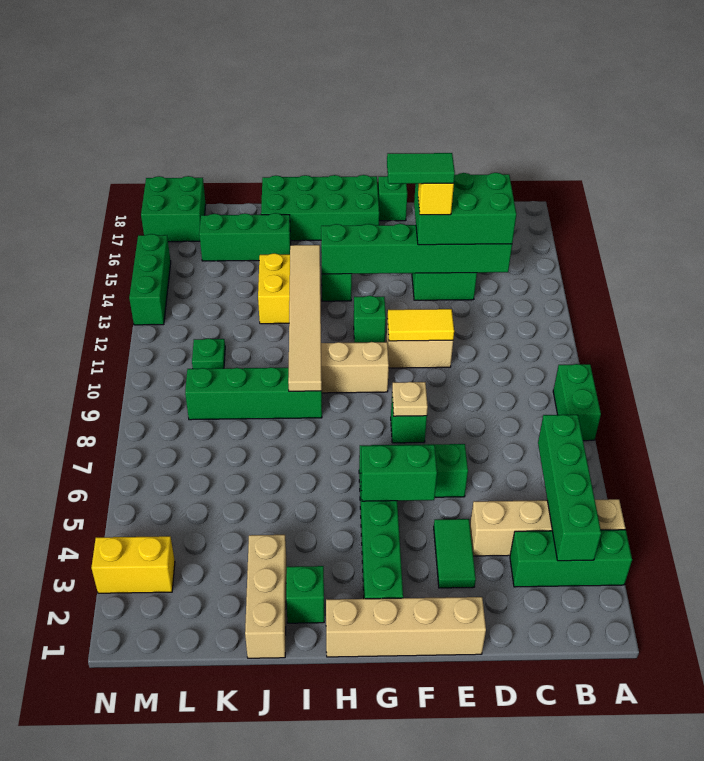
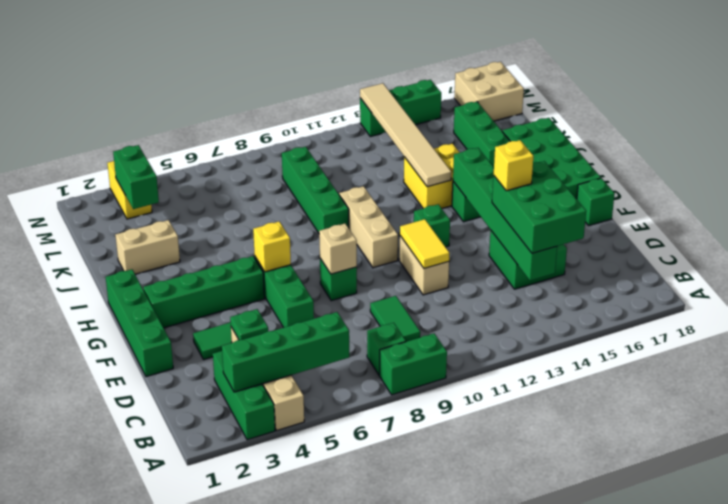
tan brick E1:H1 level 1 -> green brick E1:H1 level 1
green tile E14:F14 level 5 -> green tile C9:D9 level 1
green brick F5:G5 level 2 -> green brick L3:M3 level 2
tan plate F8 level 2 -> tan brick F8 level 2
none -> yellow brick G6 level 2
green brick I2 level 1 -> green brick B8 level 1
tan tile I9:I14 level 2 -> tan tile I13:N13 level 2
tan brick J1:J3 level 1 -> tan brick J2:J3 level 1
green plate L11 level 1 -> green plate D4 level 2
green brick M17:N18 level 1 -> tan brick M17:N18 level 1

